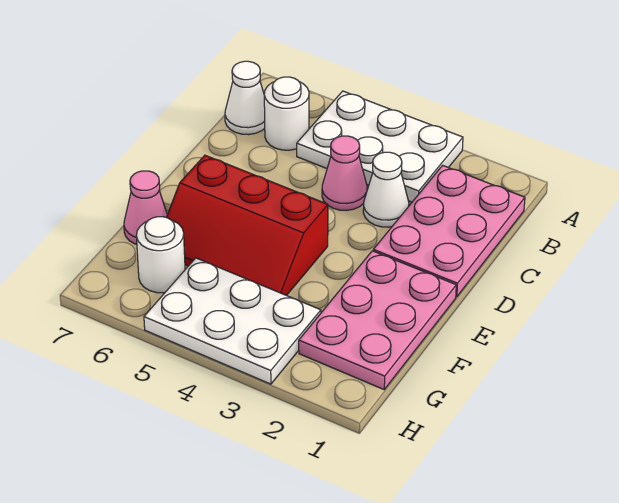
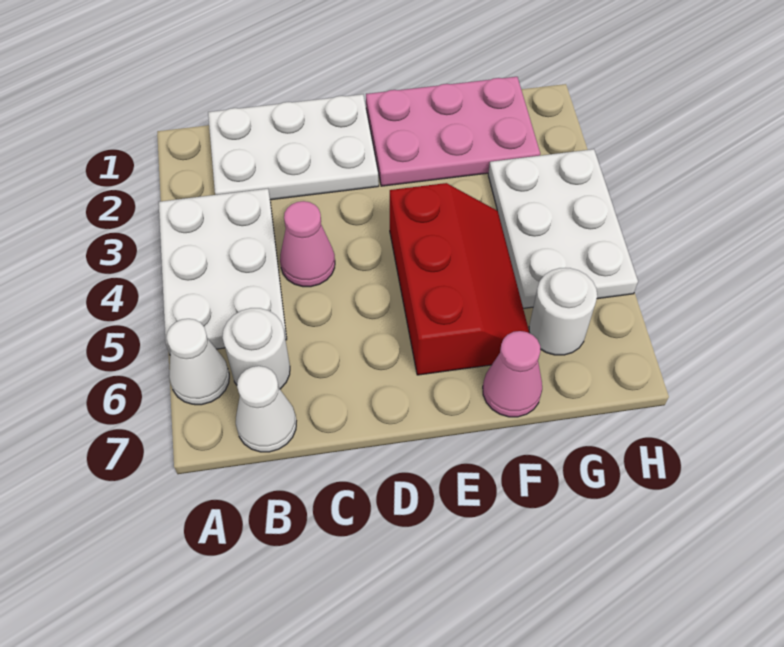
pink plate B1:D2 level 1 -> white plate B1:D2 level 1
white cone C3 level 1 -> white cone A6 level 1

